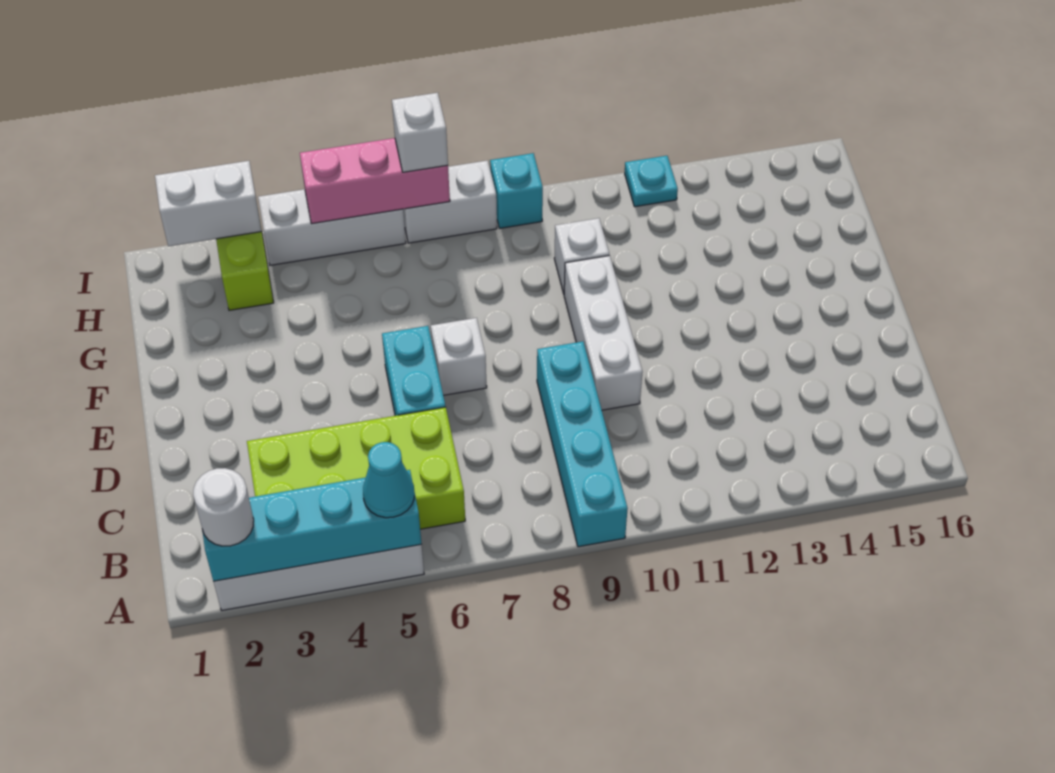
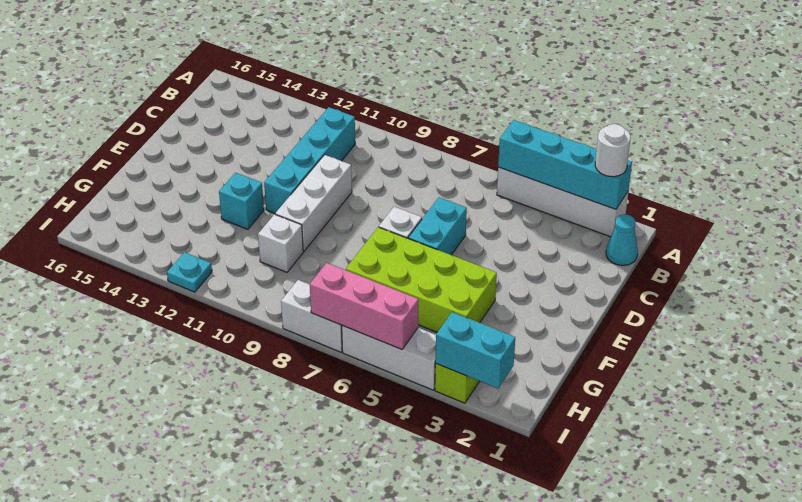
cyan cone A5 level 3 -> cyan cone B1 level 1
cyan brick A9:D9 level 1 -> cyan brick B11:E11 level 1
lime brick B3:C6 level 1 -> lime brick F4:G7 level 1
white brick I2:I3 level 2 -> cyan brick I2:I3 level 2
white brick I7 level 3 -> none
cyan brick I9 level 1 -> cyan brick F12 level 1

